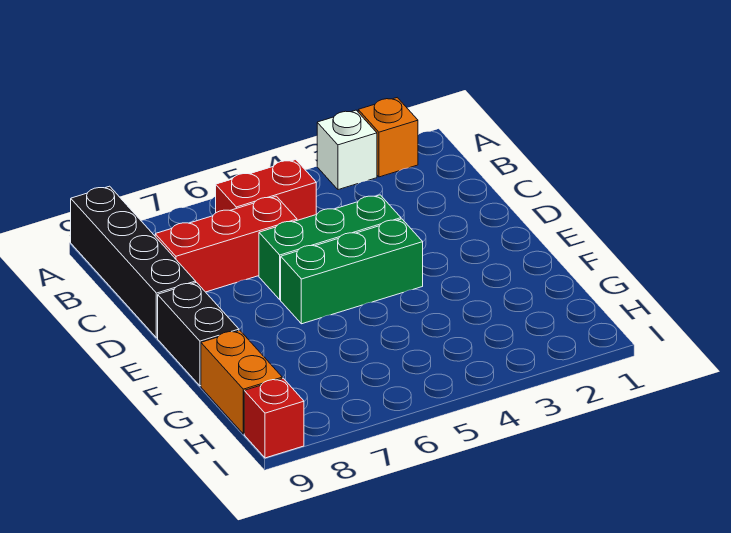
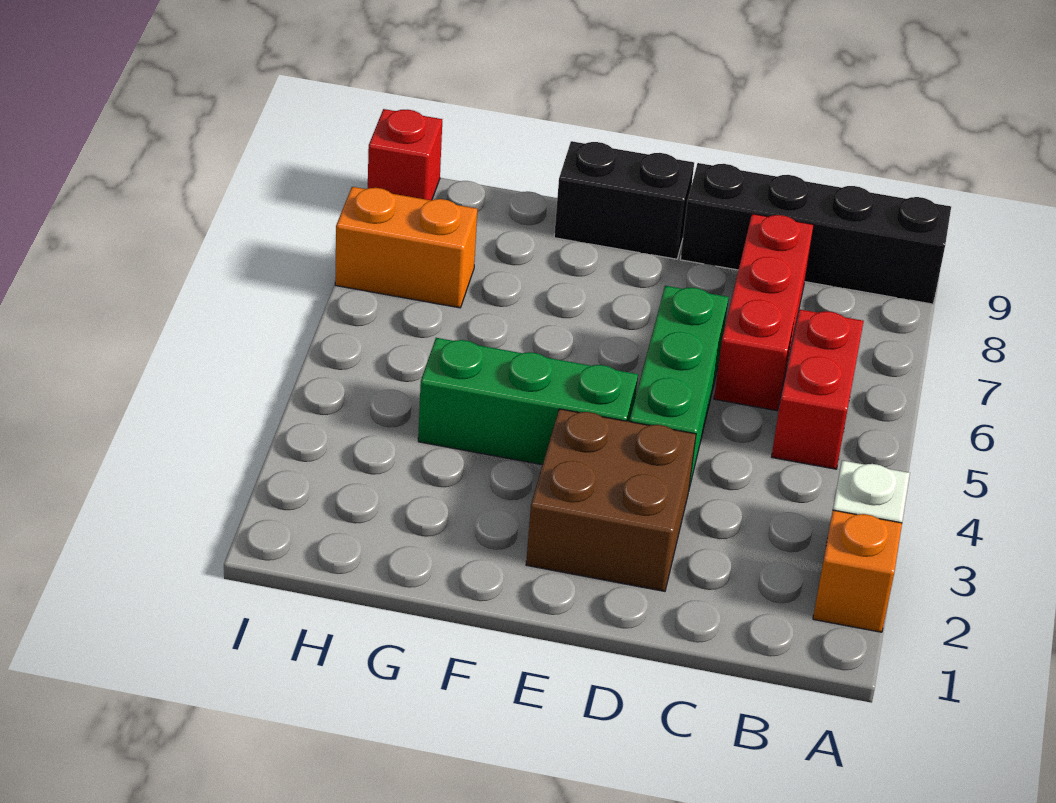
none -> brown brick D2:E3 level 1
green brick E4:E6 level 1 -> green brick E4:G4 level 1
orange brick G9:H9 level 1 -> orange brick H7:I7 level 1

